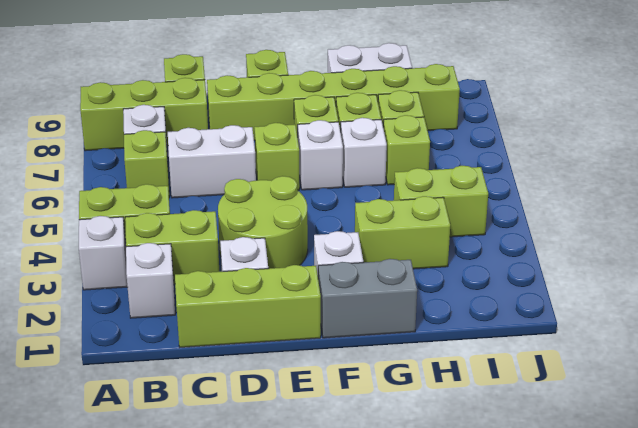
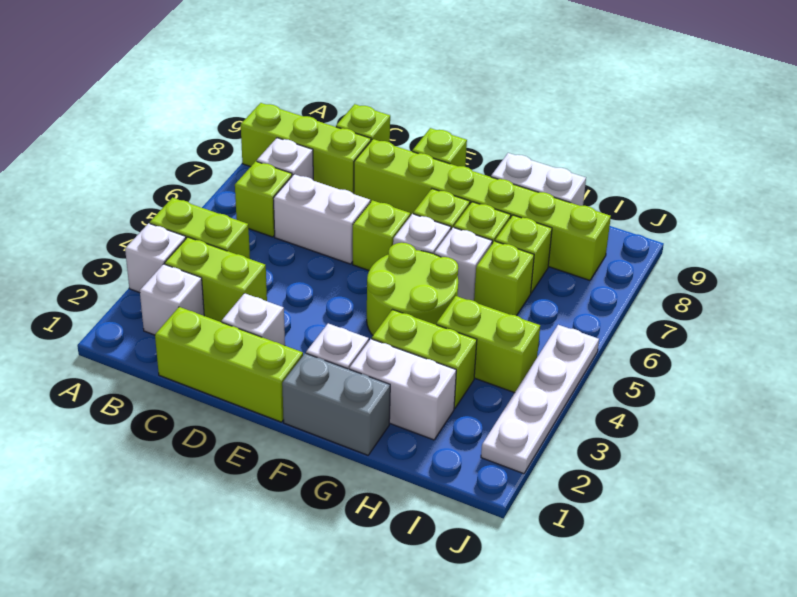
lime round brick D3:E4 level 1 -> lime round brick F4:G5 level 1
none -> white brick G2:H2 level 1
none -> white plate J2:J5 level 1

